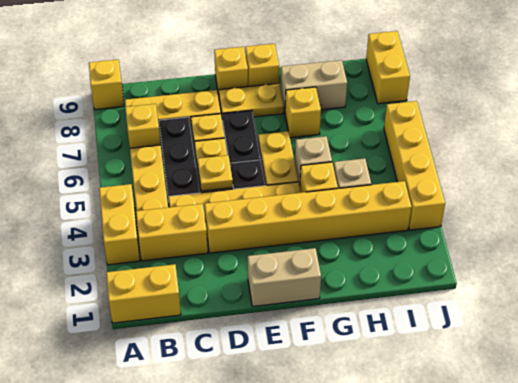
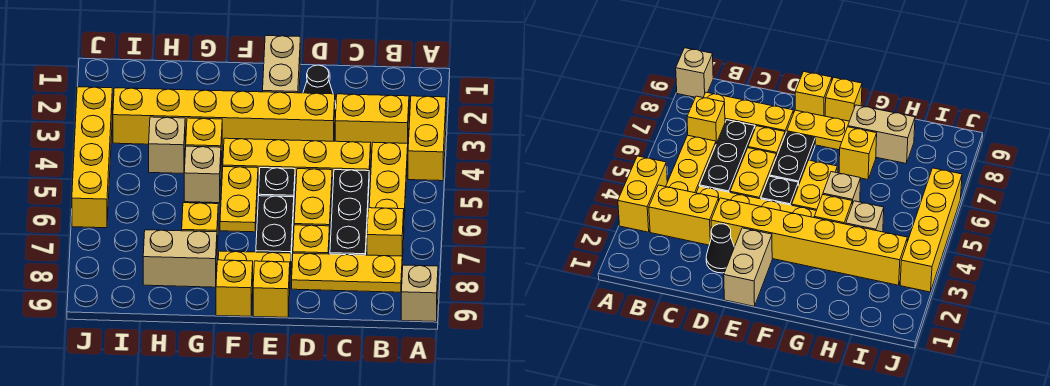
yellow brick A1:B1 level 1 -> none
yellow brick A9 level 1 -> tan brick A9 level 1
none -> black cone D2 level 1
yellow plate D5 level 2 -> none
tan brick E1:F1 level 1 -> tan brick E1:E2 level 1
yellow brick J8:J9 level 1 -> none

